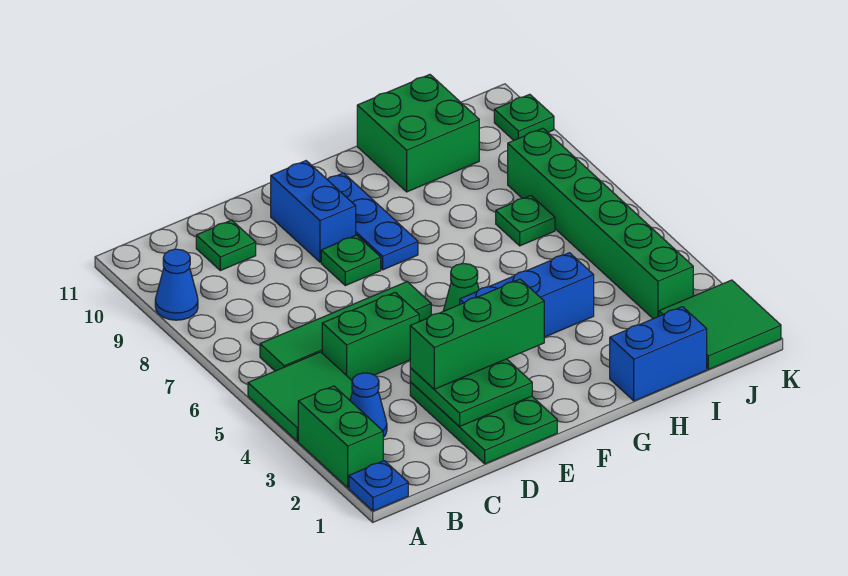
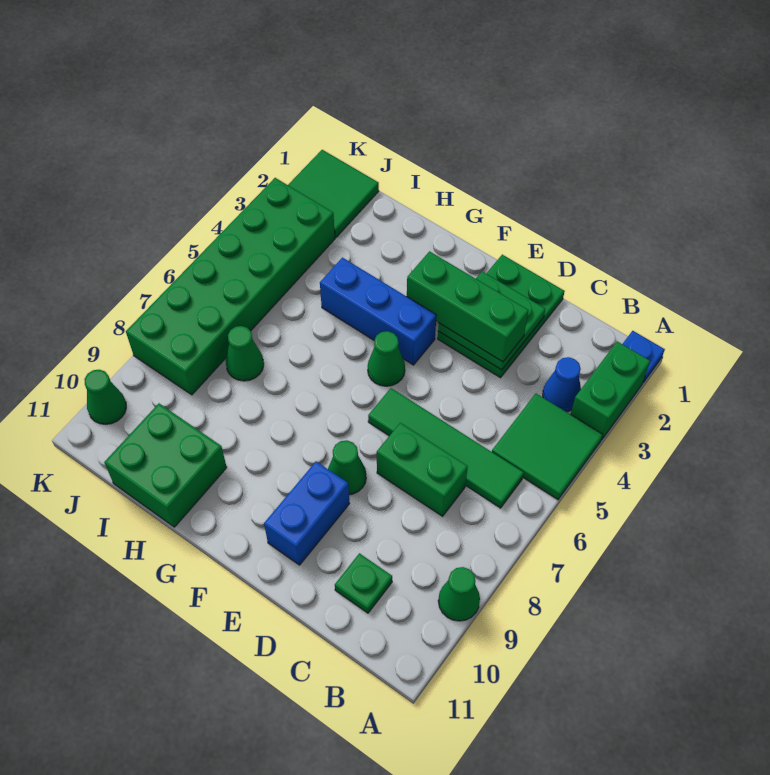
blue cone A9 level 1 -> green cone A9 level 1
green brick C5:D5 level 1 -> green brick C7:D7 level 1
green plate E8 level 1 -> green cone E8 level 1
blue plate F8:F10 level 1 -> none
blue brick H1:I1 level 1 -> none
green plate I7 level 1 -> green cone I7 level 1
green brick J3:J8 level 1 -> green brick J3:K8 level 1
green plate K10 level 1 -> green cone K10 level 1

